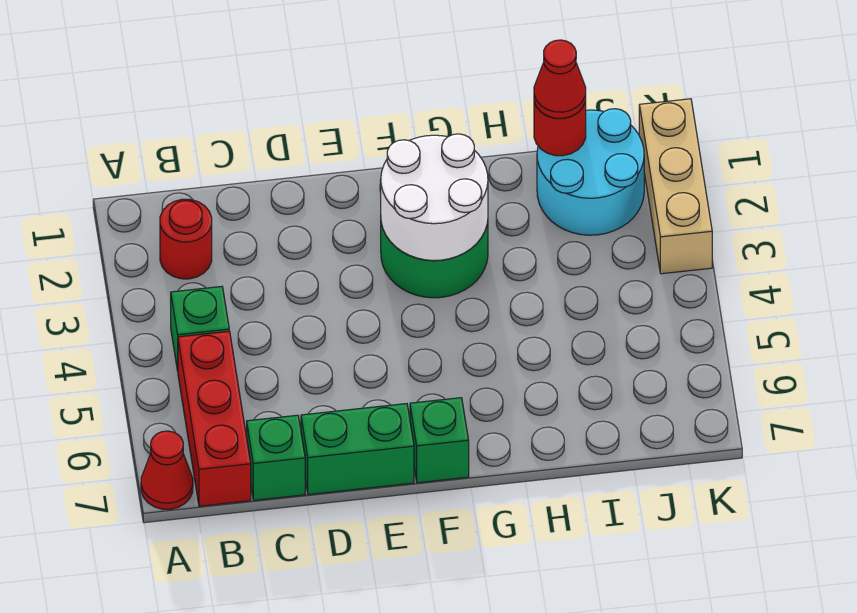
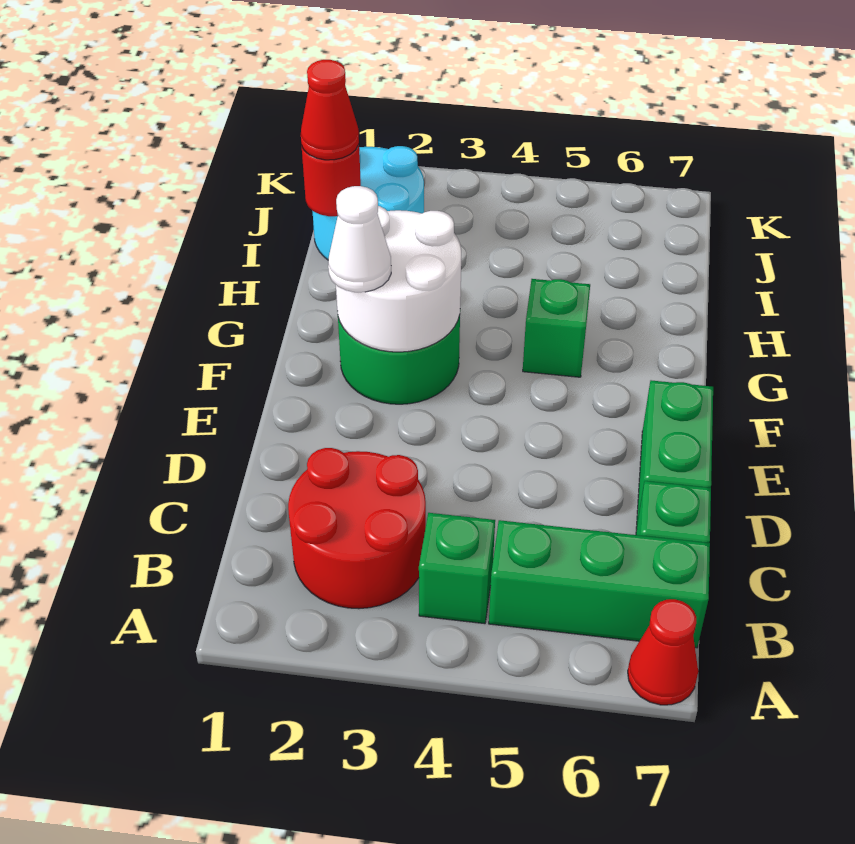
red round brick B2 level 1 -> red round brick B2:C3 level 1
red brick B5:B7 level 1 -> green brick B5:B7 level 1
none -> white cone F2 level 3
green brick F7 level 1 -> green brick G5 level 1
tan brick K1:K3 level 1 -> none

